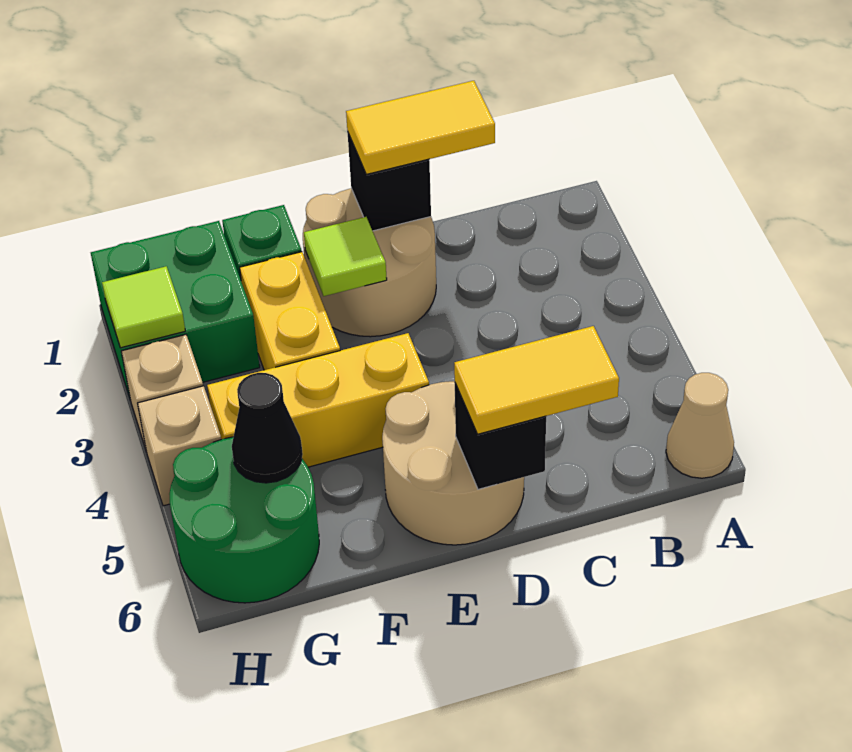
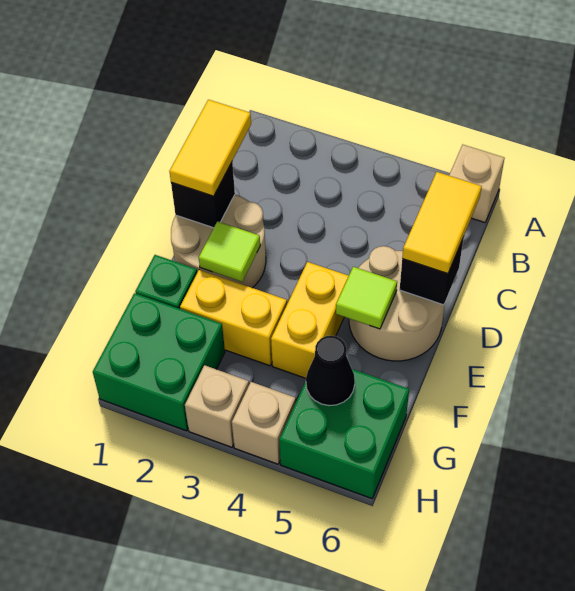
tan cone A6 level 1 -> tan brick A6 level 1
yellow brick E4:G4 level 1 -> yellow brick E4:F4 level 1
green round brick G5:H6 level 1 -> green brick G5:H6 level 1
lime tile H2 level 2 -> lime tile E5 level 2

